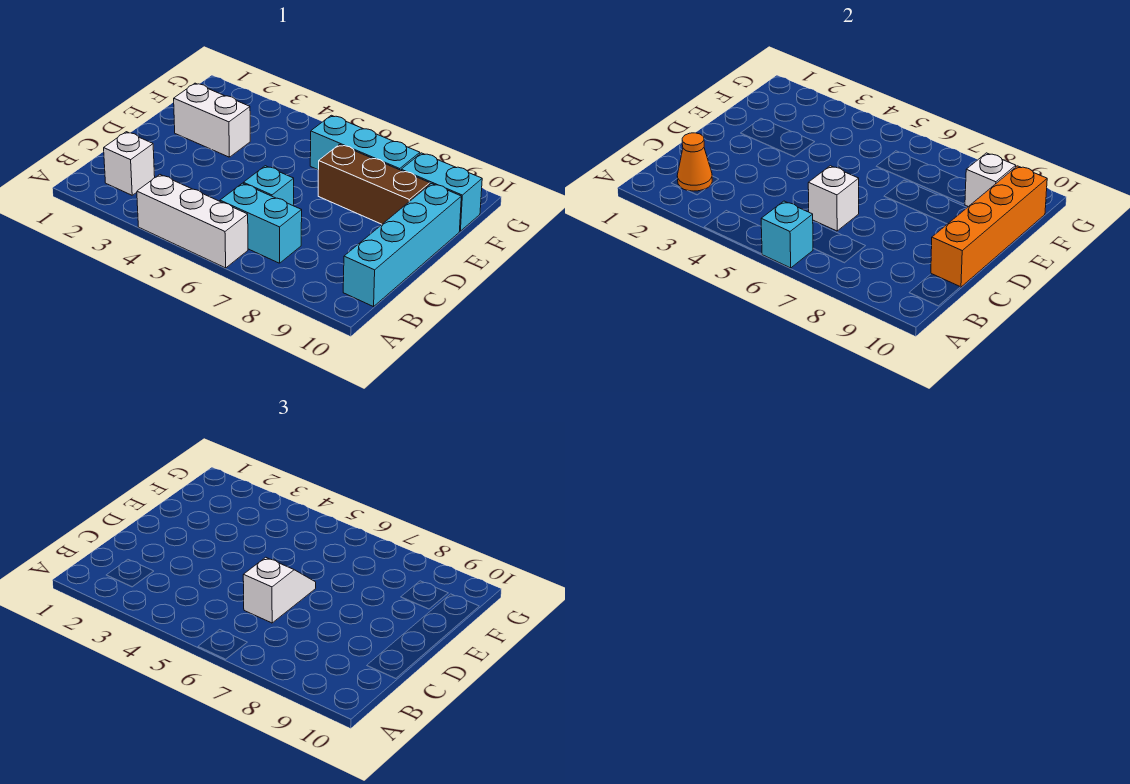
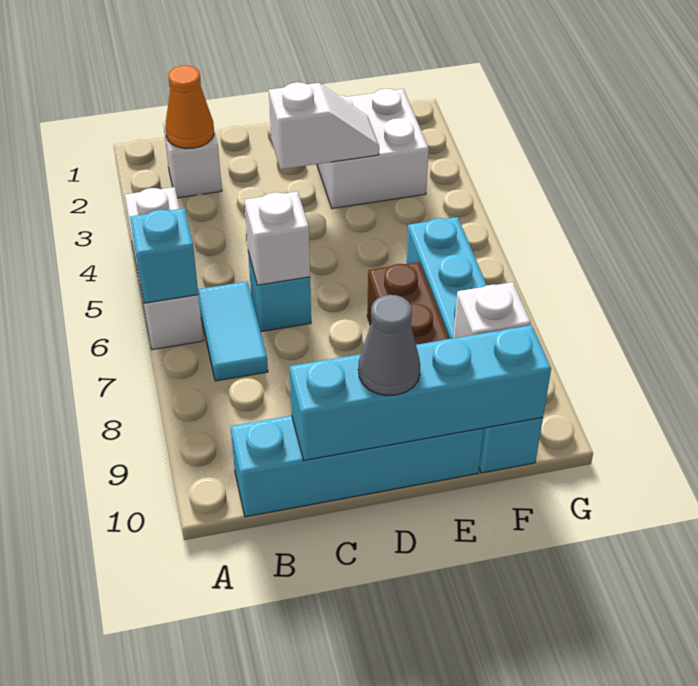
cyan brick B6:B7 level 1 -> cyan tile B6:B7 level 1
white slope C6:D6 level 3 top C -> white slope D3:E3 level 2 top D
orange brick C10:F10 level 2 -> cyan brick C10:F10 level 2
none -> grey cone D10 level 3
white brick E2:E3 level 1 -> white brick E2:F3 level 1

